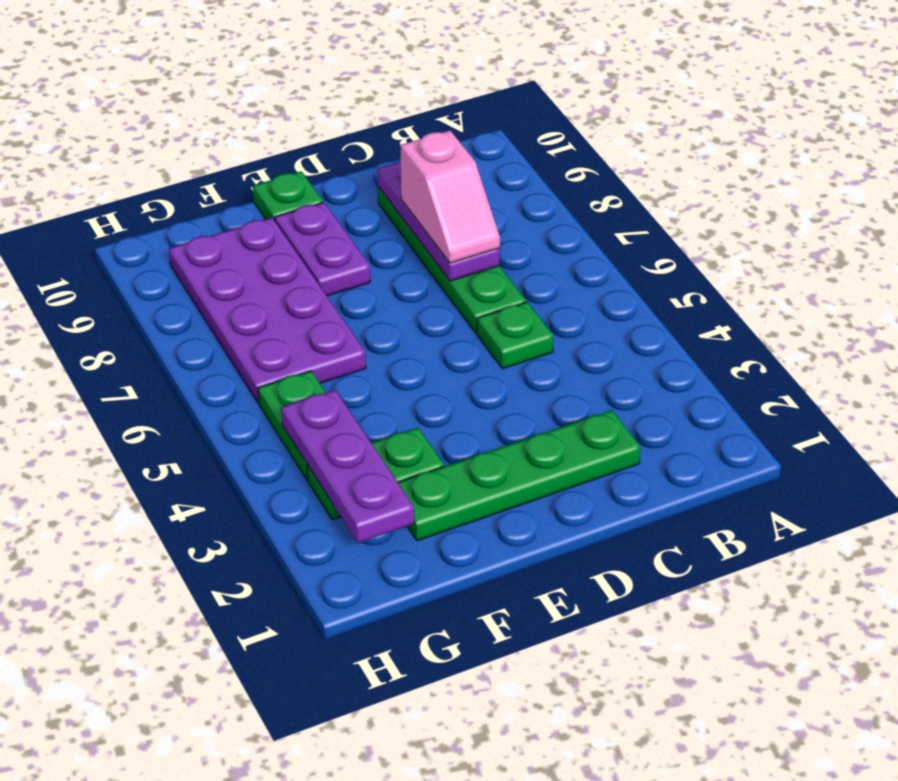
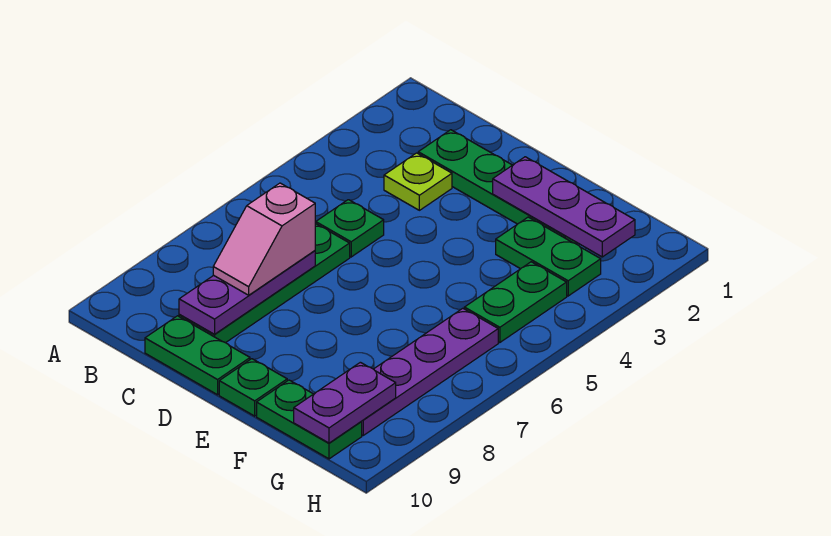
none -> lime plate C3 level 1
pink slope C7:C8 level 3 top 8 -> pink slope C7:C8 level 3 top 7
none -> green plate C10:D10 level 1
purple plate E8:E9 level 1 -> purple plate G9:G10 level 2
purple plate F6:G9 level 1 -> purple plate G6:G9 level 1
none -> green plate F10:G10 level 1
purple plate G2:G4 level 2 -> purple plate E2:G2 level 2

